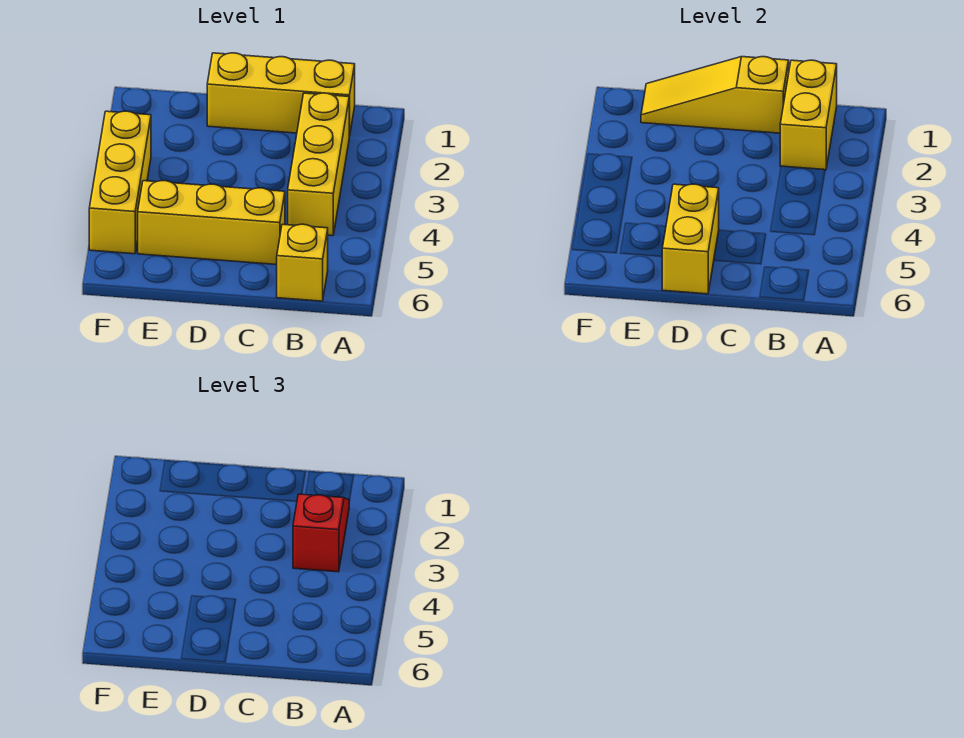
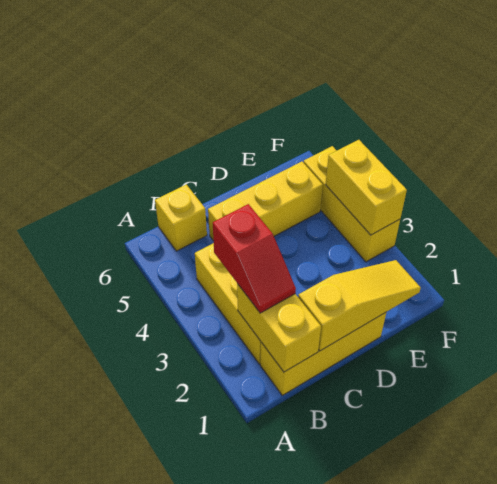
yellow brick D5:D6 level 2 -> yellow brick F3:F4 level 2

